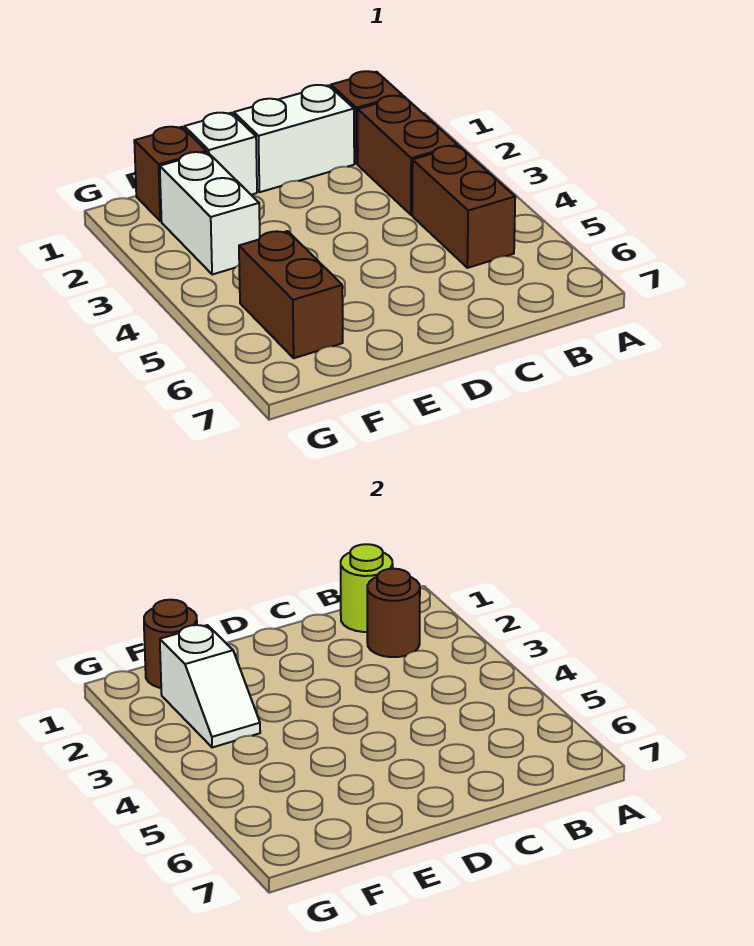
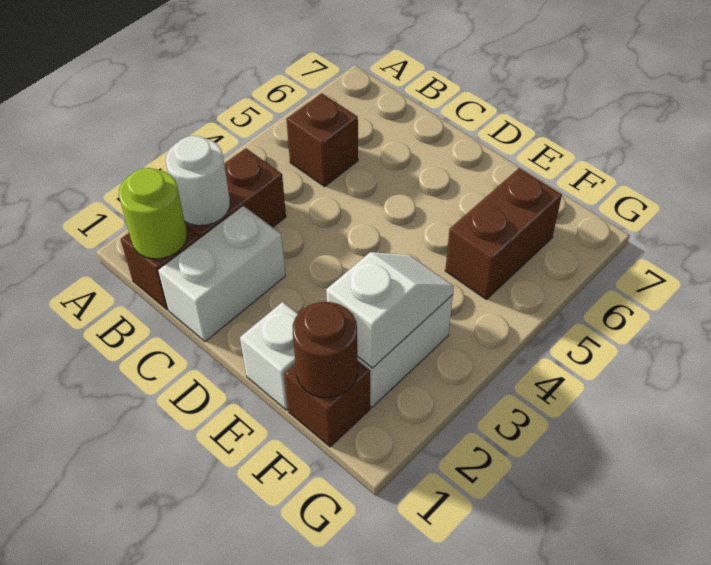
brown round brick B2 level 2 -> white round brick B2 level 2
brown brick B4:B5 level 1 -> brown brick B5 level 1
white brick C1:D1 level 1 -> white brick C1:C2 level 1

